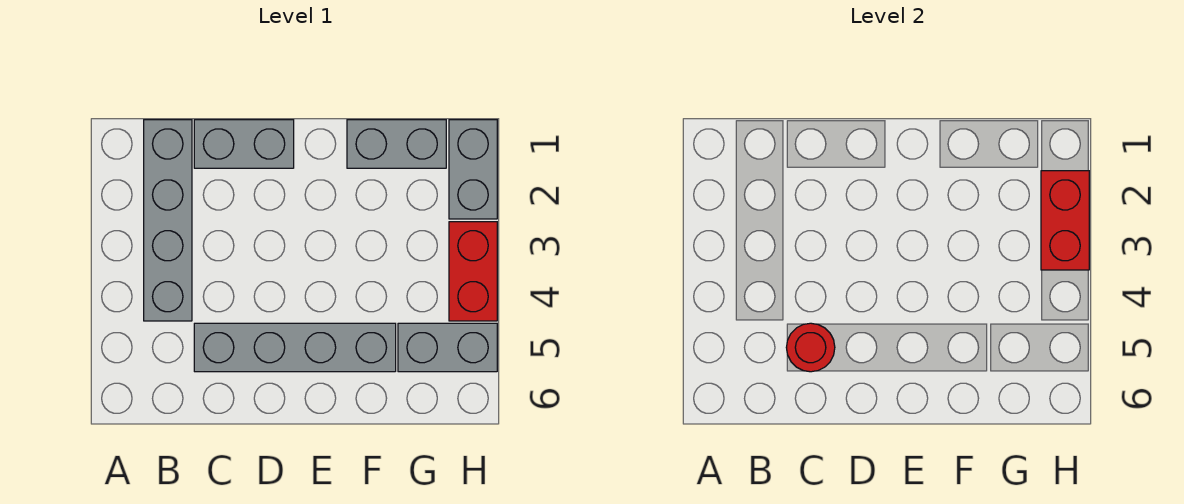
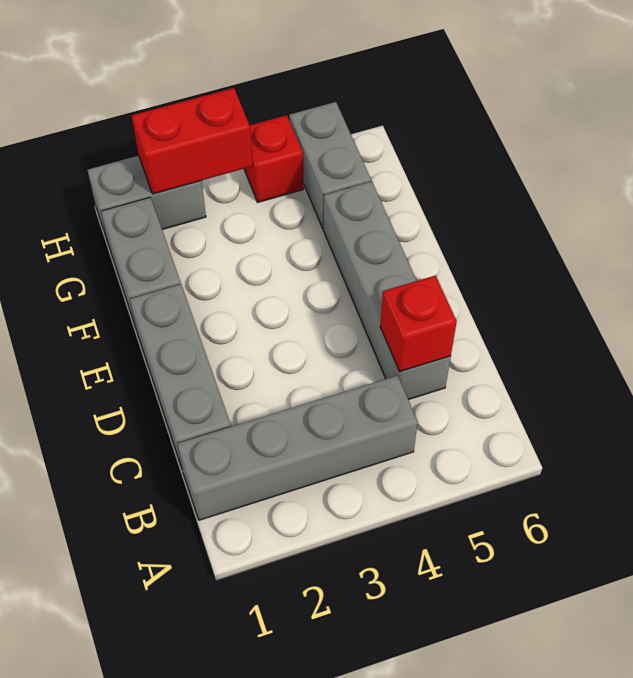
grey brick C1:D1 level 1 -> grey brick C1:E1 level 1
red round brick C5 level 2 -> red brick C5 level 2
red brick H3:H4 level 1 -> red brick H4 level 1

